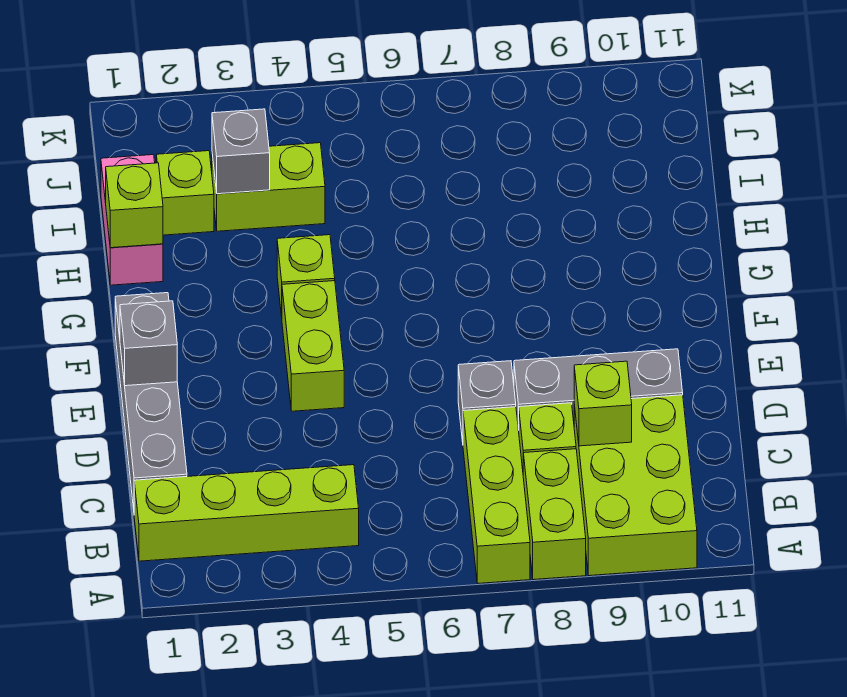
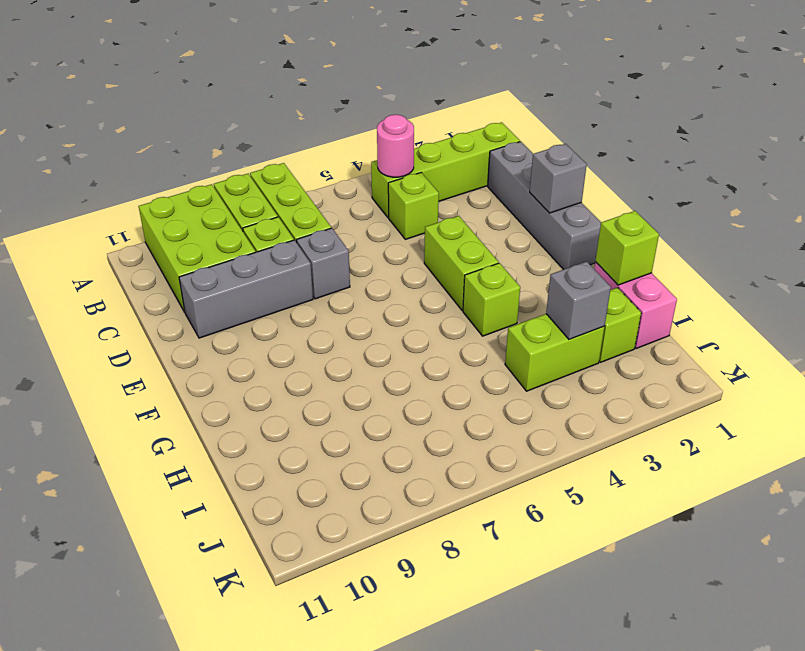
none -> pink round brick B4 level 2
lime brick C9 level 2 -> lime brick C4 level 1

